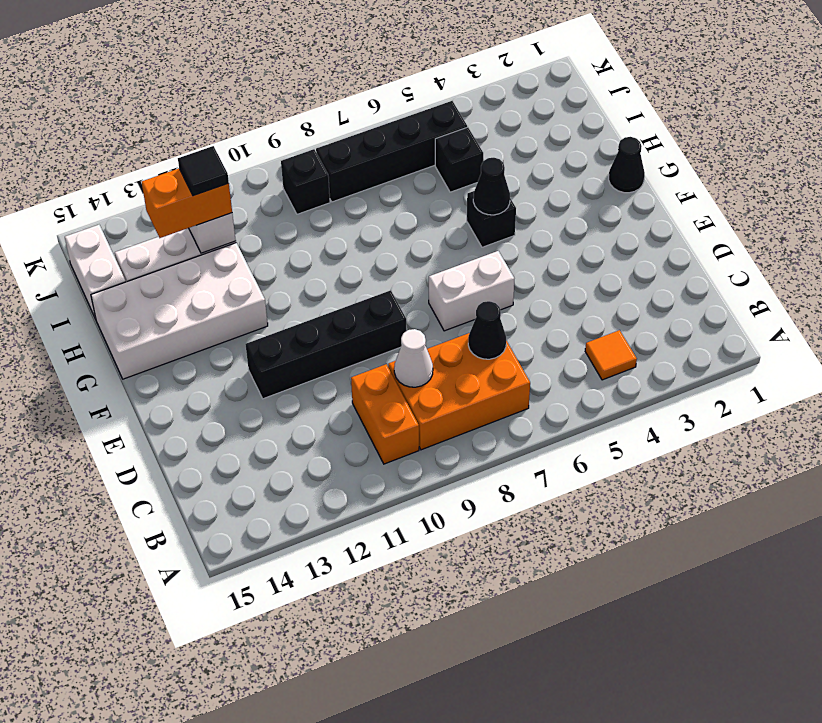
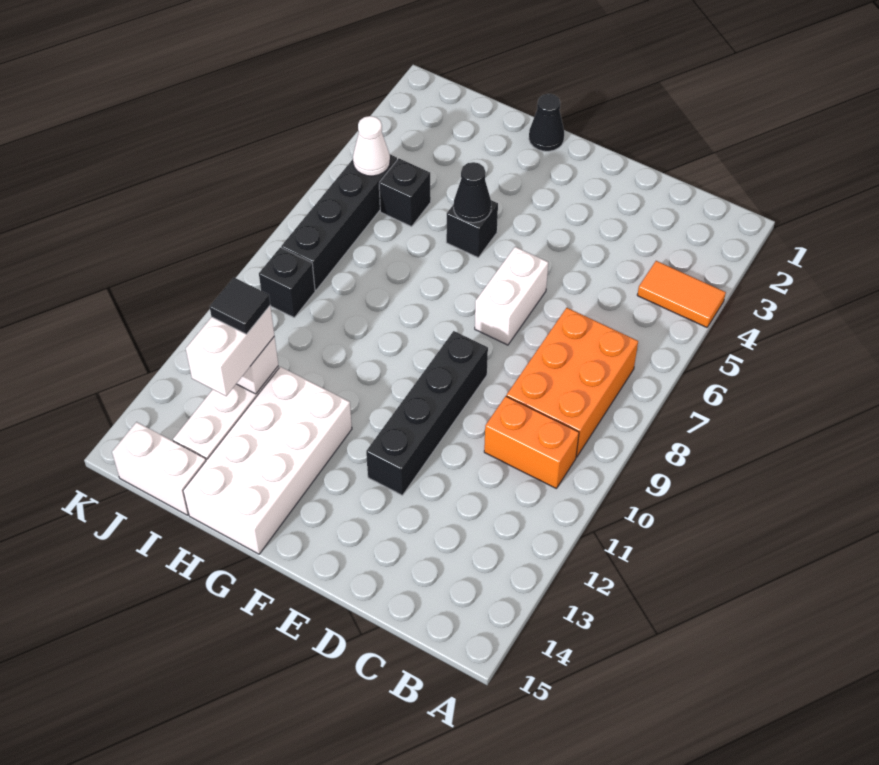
orange tile B4 level 1 -> orange tile A4:B4 level 1
black cone C7 level 2 -> none
white cone C9 level 2 -> white cone J5 level 2
orange brick I12:I13 level 3 -> white brick I12:I13 level 3

